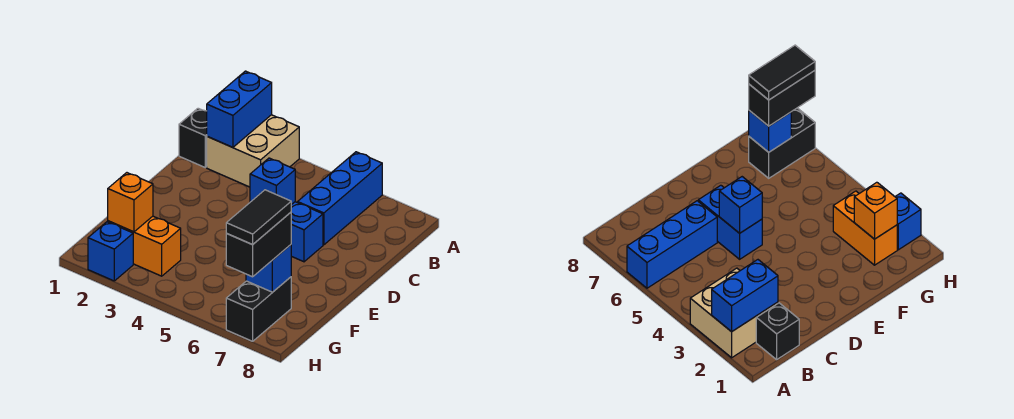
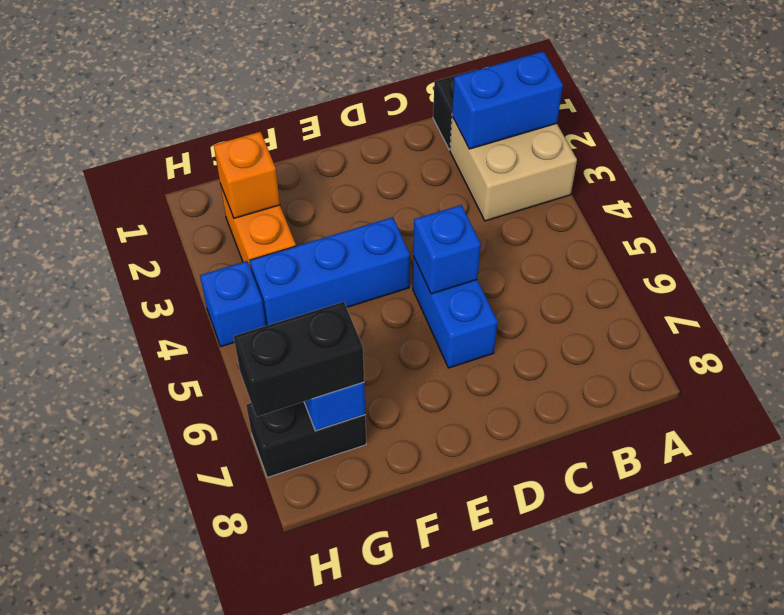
blue brick A6:C6 level 1 -> blue brick E4:G4 level 1
black tile G7:H7 level 4 -> none
blue brick H2 level 1 -> blue brick H4 level 1

